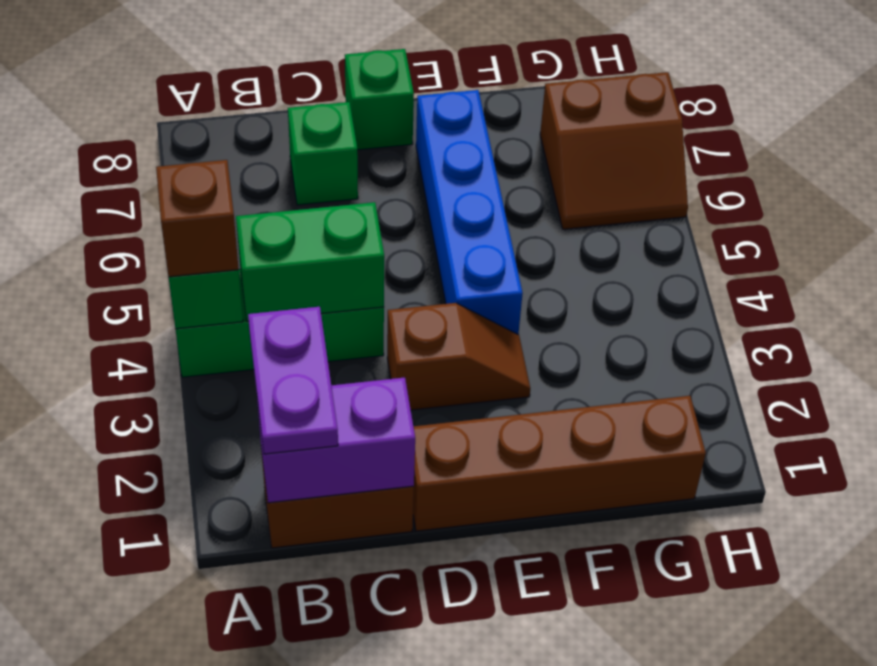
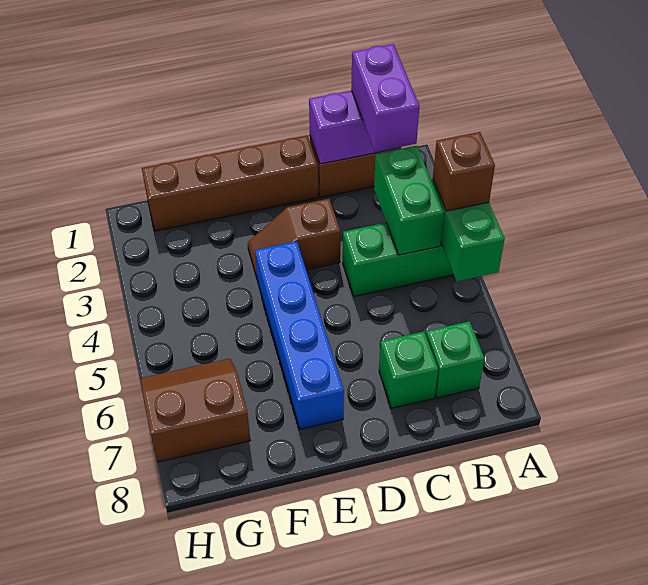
purple plate B1:B2 level 3 -> purple brick B1:B2 level 3
green brick B4:C4 level 2 -> green brick B3:B4 level 2
green brick D8 level 1 -> green brick B7 level 1

